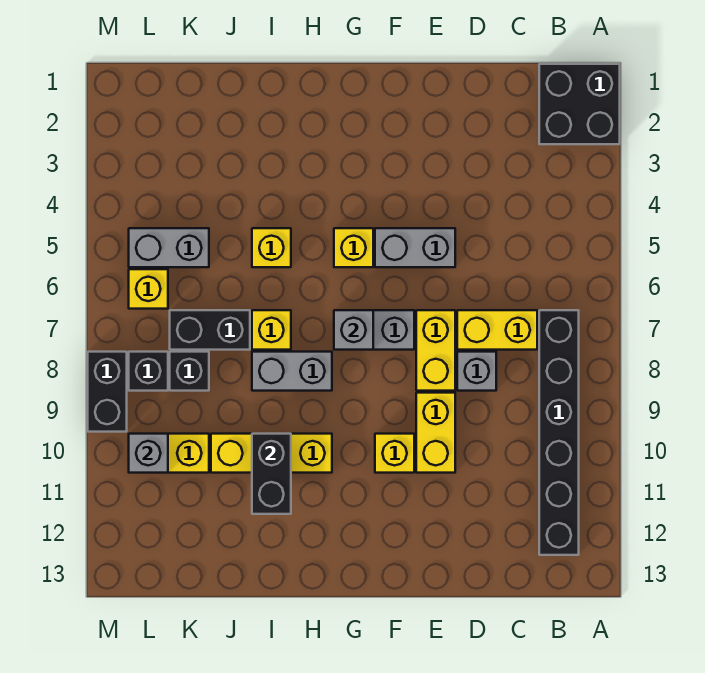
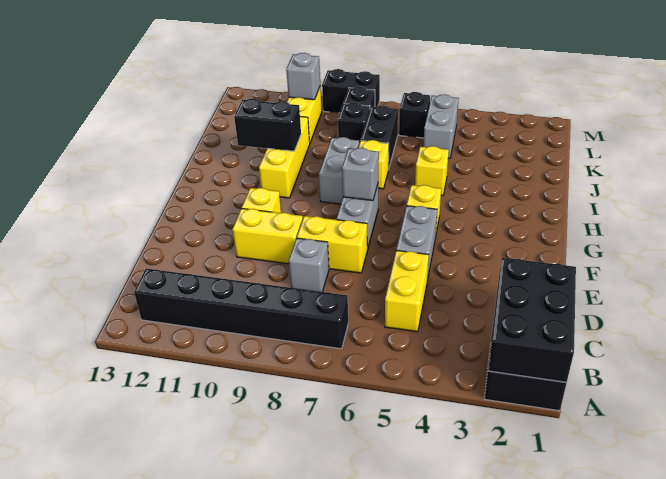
none -> black brick A1:C2 level 2
yellow brick C7:D7 level 1 -> yellow brick C5:D5 level 1
yellow brick L6 level 1 -> black brick L6 level 1

